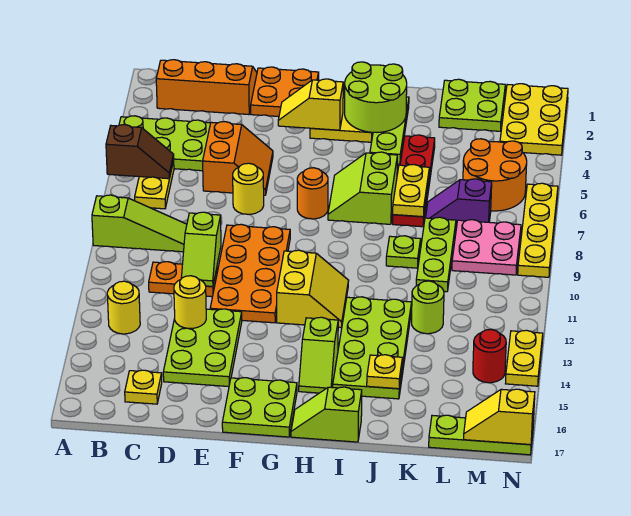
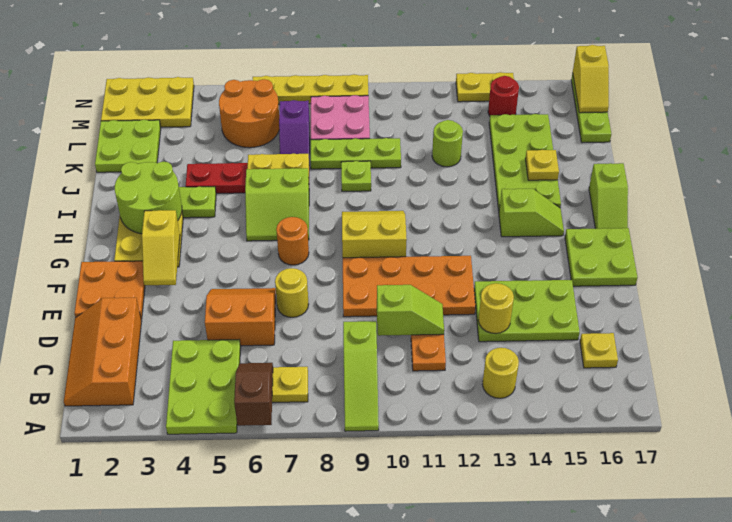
lime slope A9:C9 level 1 top A -> lime slope A9:C9 level 1 top C
yellow slope G11:H12 level 1 top G -> yellow slope G9:H10 level 1 top G
lime plate I12:J15 level 1 -> lime plate I14:L15 level 1

